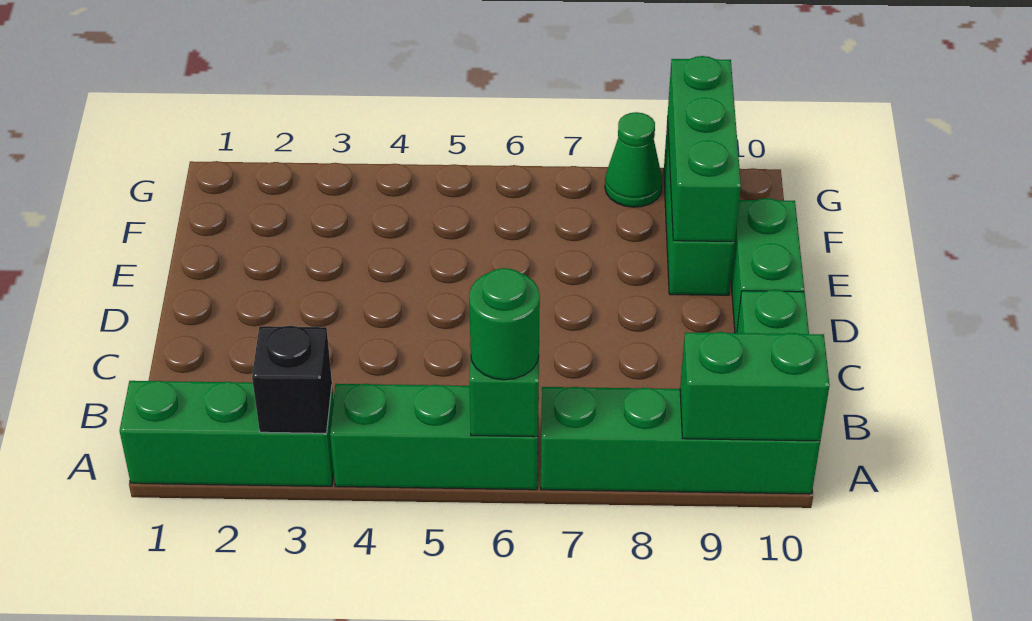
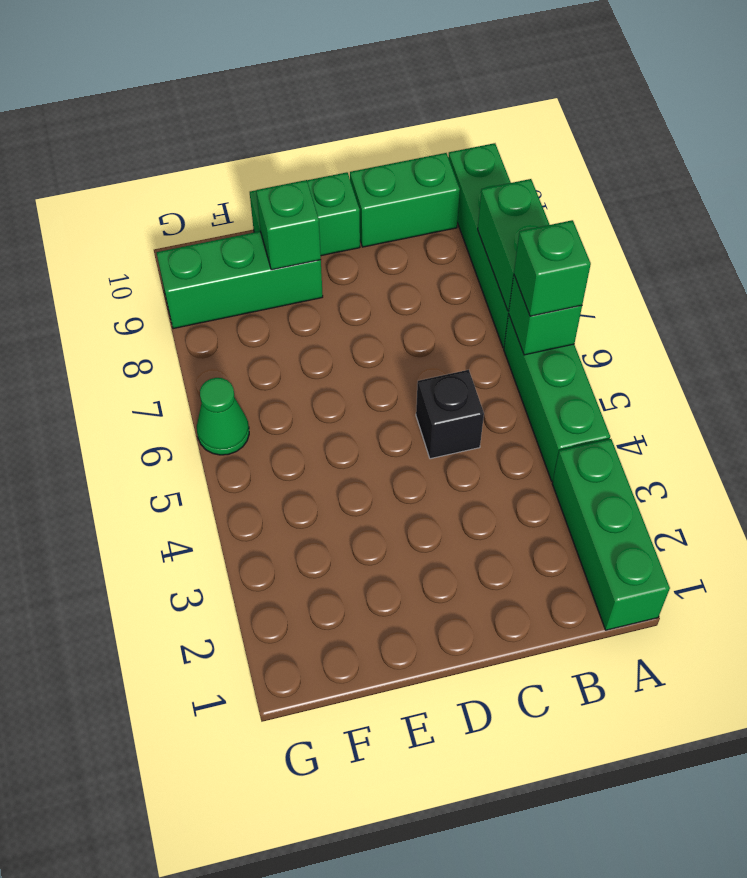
black brick A3 level 2 -> black brick C5 level 1
green round brick A6 level 3 -> green brick A6 level 3
green brick A9:A10 level 2 -> green brick A7:A8 level 2
green brick E9:G9 level 2 -> green brick E9 level 2
green cone G8 level 1 -> green cone G6 level 1

